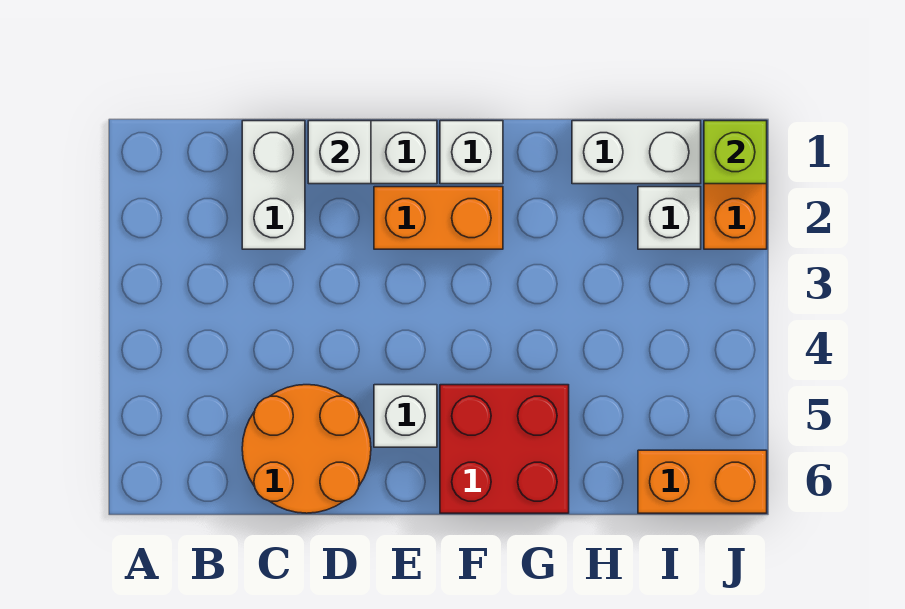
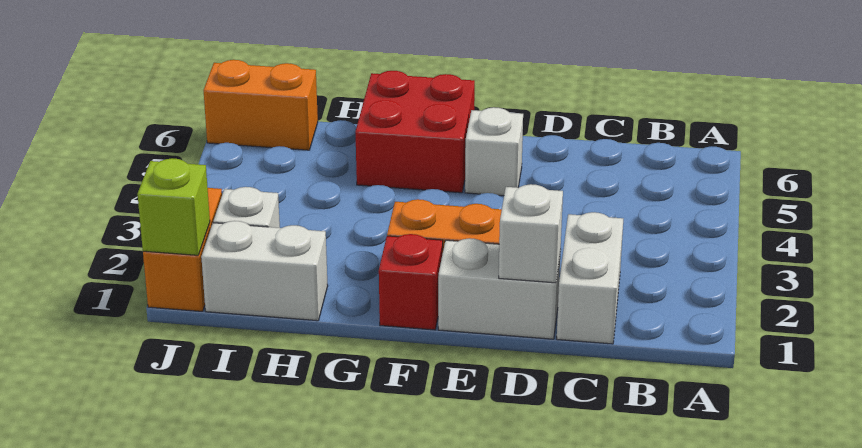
orange round brick C5:D6 level 1 -> none
white brick F1 level 1 -> red brick F1 level 1

